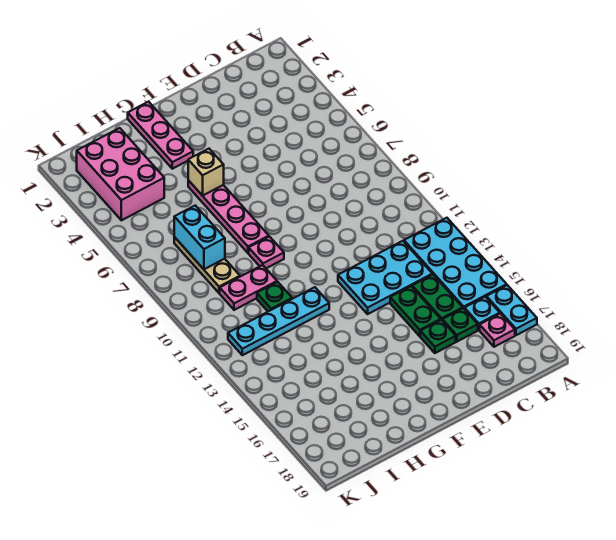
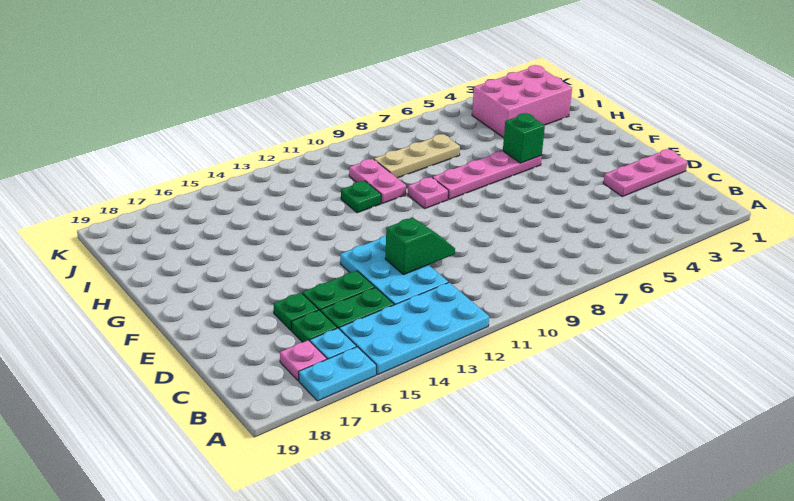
none -> green slope D11:D12 level 2 top 12
pink plate G1:G3 level 1 -> pink plate D1:D3 level 1
tan brick G5 level 2 -> green brick G5 level 2
cyan plate G12:J12 level 1 -> none
cyan brick I7:I8 level 2 -> none

